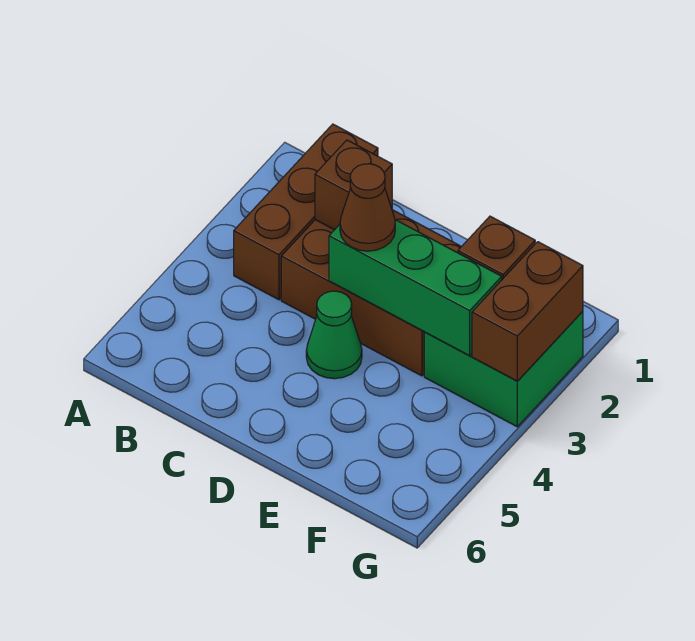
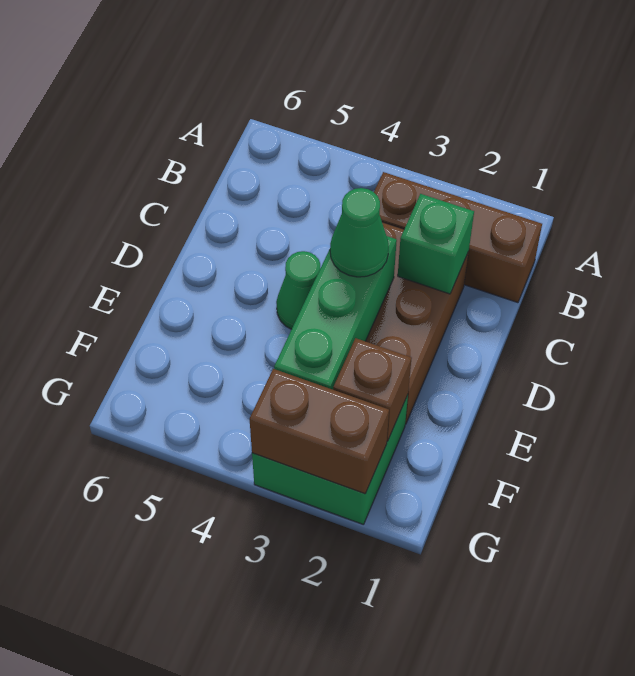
brown brick C2 level 2 -> green brick C2 level 2
brown cone D3 level 3 -> green cone D3 level 3

